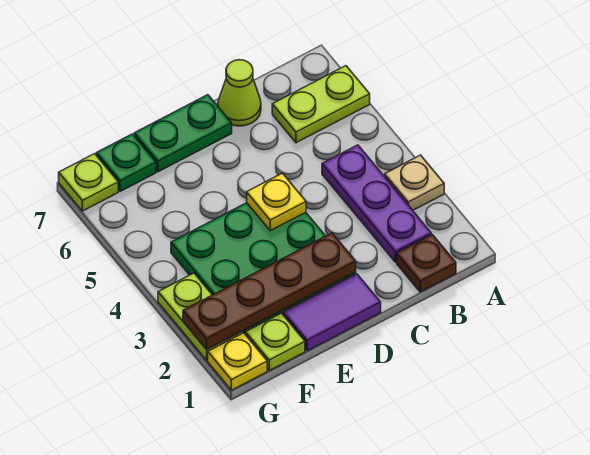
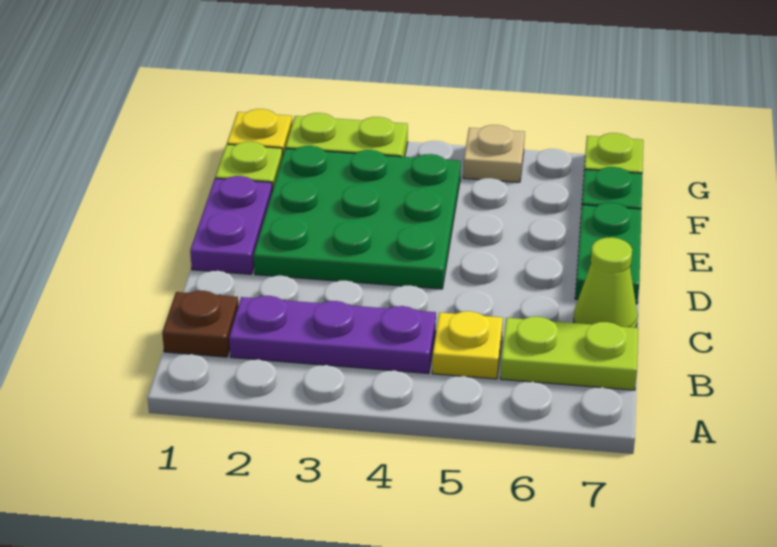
tan plate A3 level 1 -> tan plate G5 level 1
lime plate A6:B6 level 1 -> lime plate B6:B7 level 1
purple tile D1:E1 level 1 -> purple plate D1:E1 level 1
brown plate D2:G2 level 2 -> none
yellow plate D4 level 2 -> yellow plate B5 level 1

